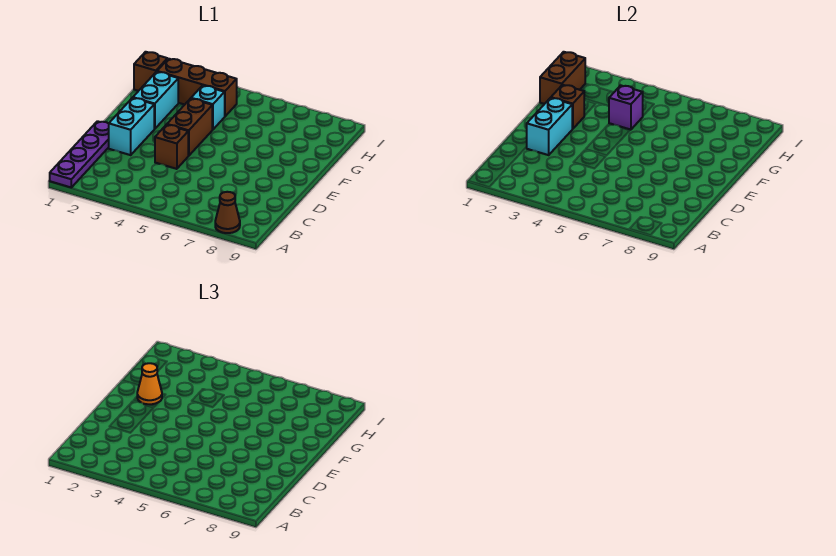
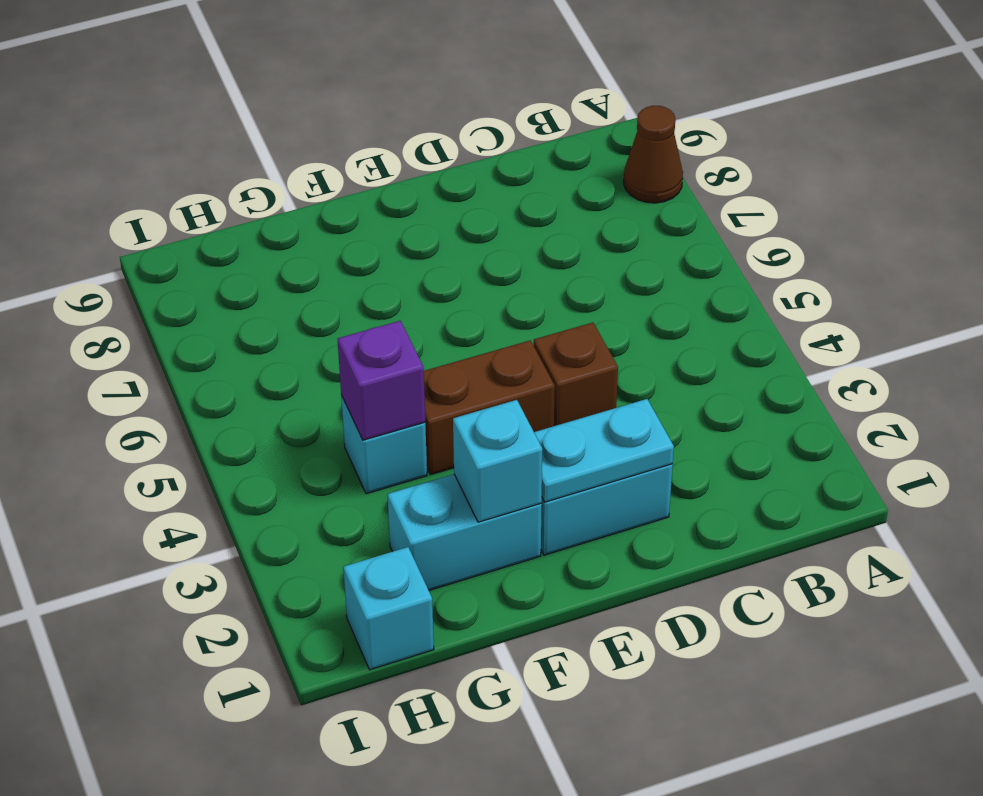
purple plate A1:D1 level 1 -> none
cyan brick D2:E2 level 2 -> cyan plate D2:E2 level 2
brown brick F2 level 2 -> cyan brick F2 level 2
orange cone F2 level 3 -> none
brown brick G1:H1 level 2 -> none
brown brick H1 level 1 -> cyan brick H1 level 1
brown brick H2:H4 level 1 -> none

